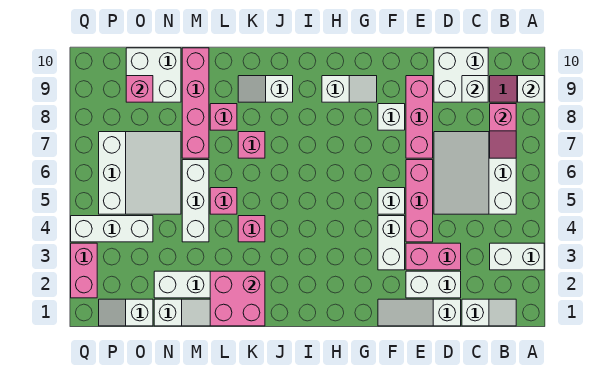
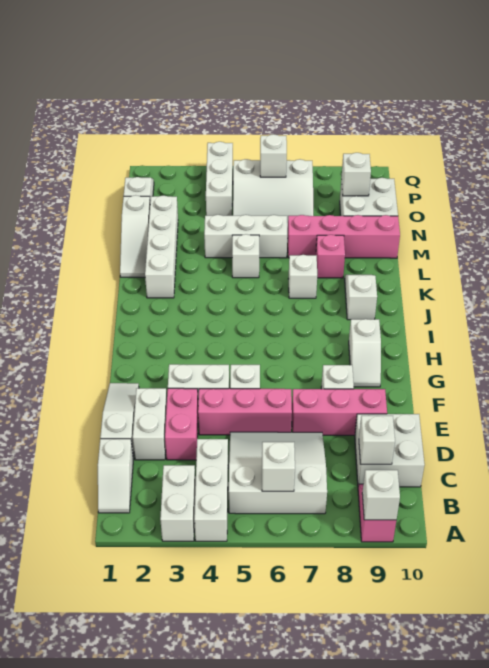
none -> white brick A4:C4 level 1
none -> white brick B6 level 2
pink slope B7:B8 level 2 top 8 -> none
pink brick K1:L2 level 2 -> none
pink brick K4 level 1 -> none
pink brick K7 level 1 -> white brick K7 level 1
pink brick L5 level 1 -> white brick L5 level 1
pink brick O9 level 2 -> white brick O9 level 2
none -> white brick P6 level 2
pink brick Q2:Q3 level 1 -> none

